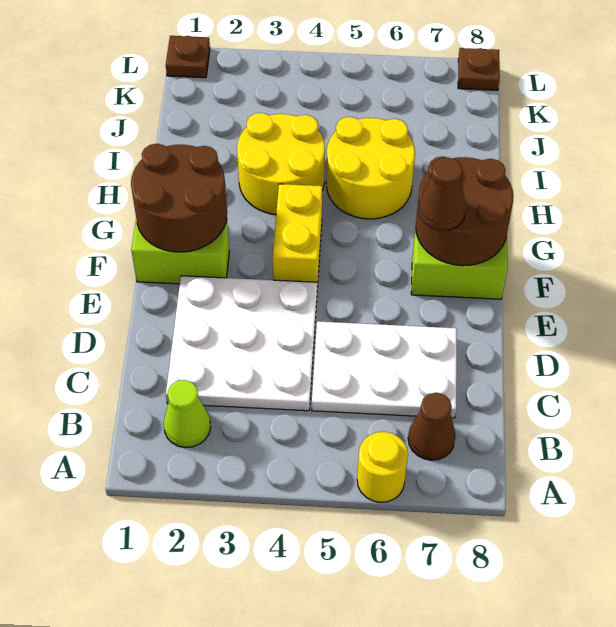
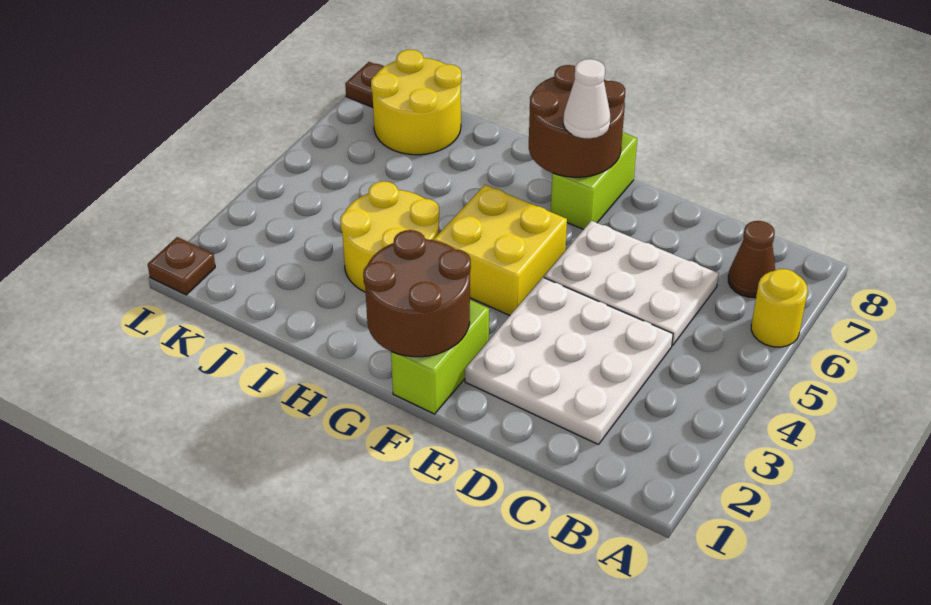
lime cone B2 level 1 -> none
white plate C5:D7 level 1 -> white plate C5:E6 level 1
yellow brick F4:G4 level 1 -> yellow brick F4:G5 level 1
brown cone F7 level 3 -> white cone F7 level 3
yellow round brick H5:I6 level 1 -> yellow round brick J7:K8 level 1

